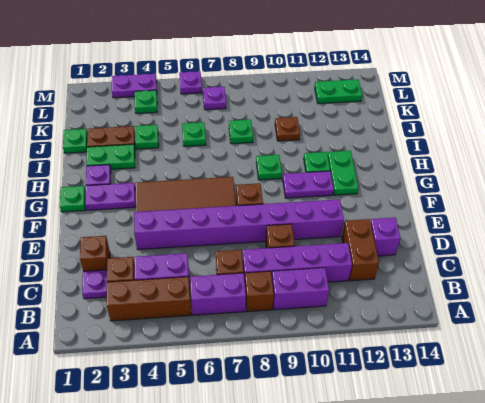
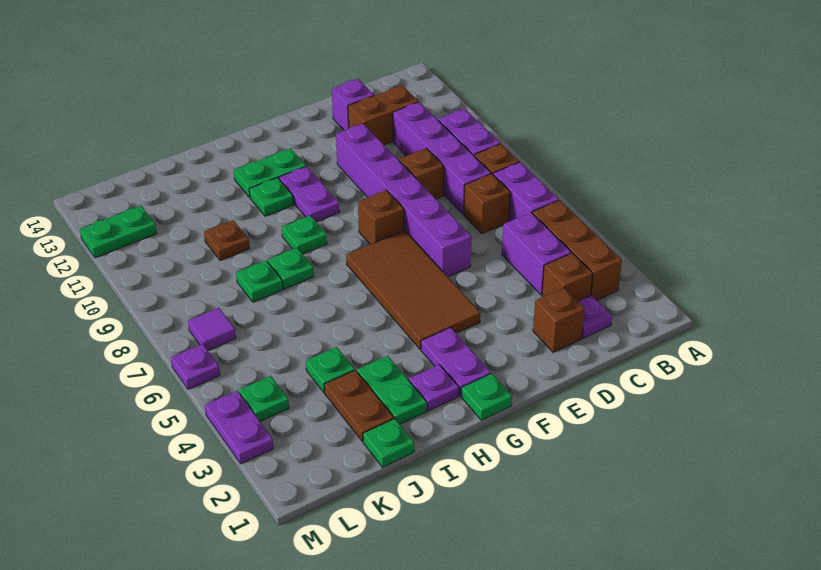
purple brick E4:E11 level 1 -> purple brick E6:E11 level 1
green plate J6 level 1 -> green plate I8 level 1
purple plate L7 level 1 -> purple tile L7 level 1
green plate L12:L13 level 1 -> green plate L12:M12 level 1

